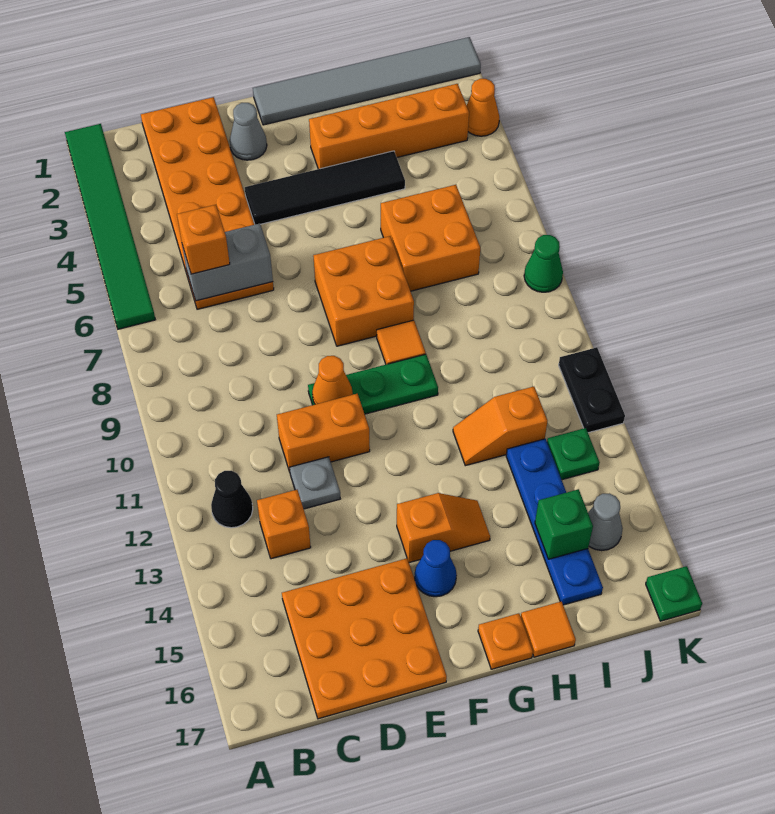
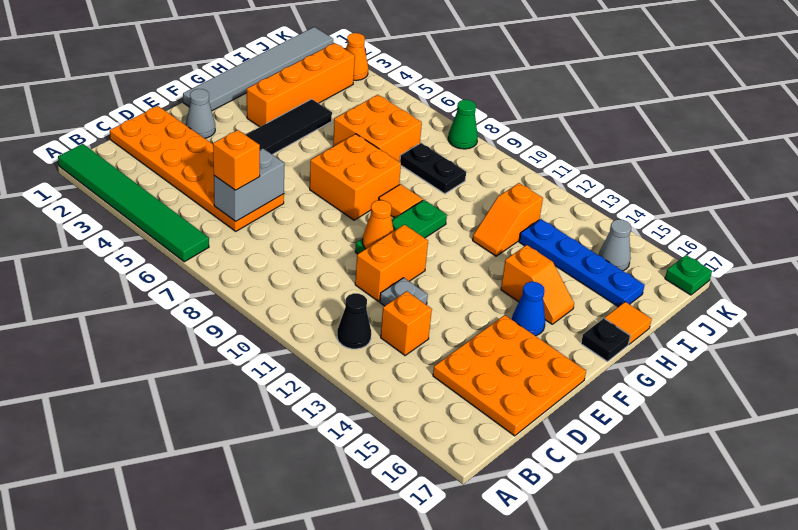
orange slope F14:G14 level 1 top F -> orange slope G14:G15 level 1 top 14
orange plate G17 level 1 -> black plate G17 level 1
green brick I15 level 2 -> none
green plate J13 level 1 -> none
black plate K11:K12 level 1 -> black plate I8:I9 level 1

